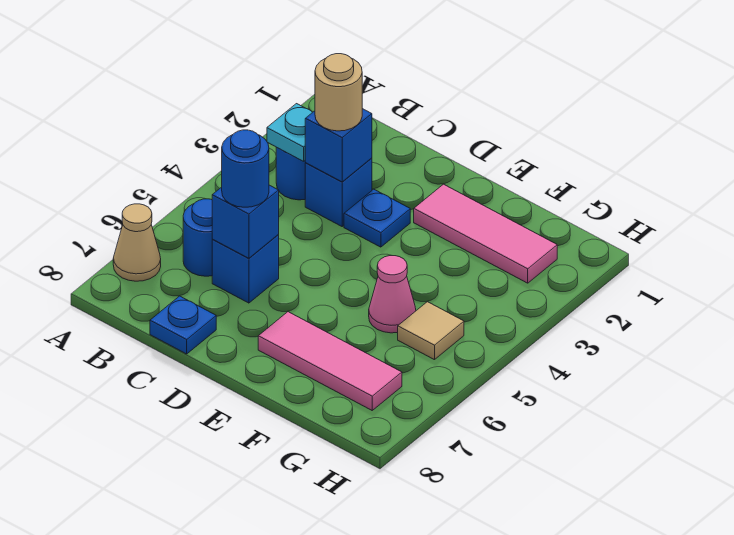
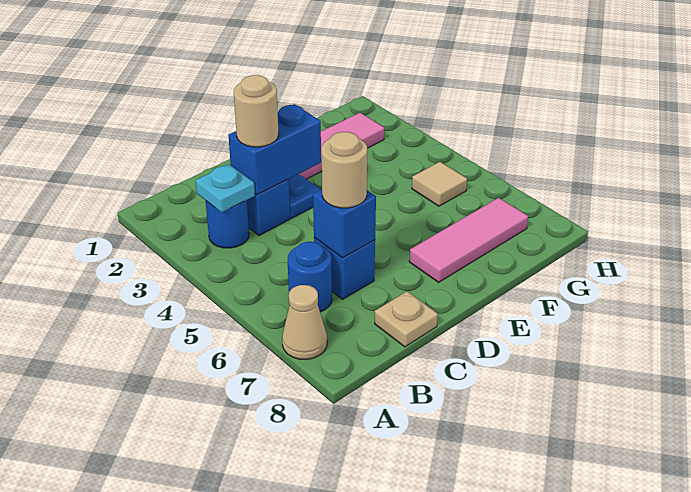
blue brick C3 level 2 -> blue brick C3:D3 level 2
blue round brick C6 level 3 -> tan round brick C6 level 3
blue plate C8 level 1 -> tan plate C8 level 1
pink cone F5 level 1 -> none

